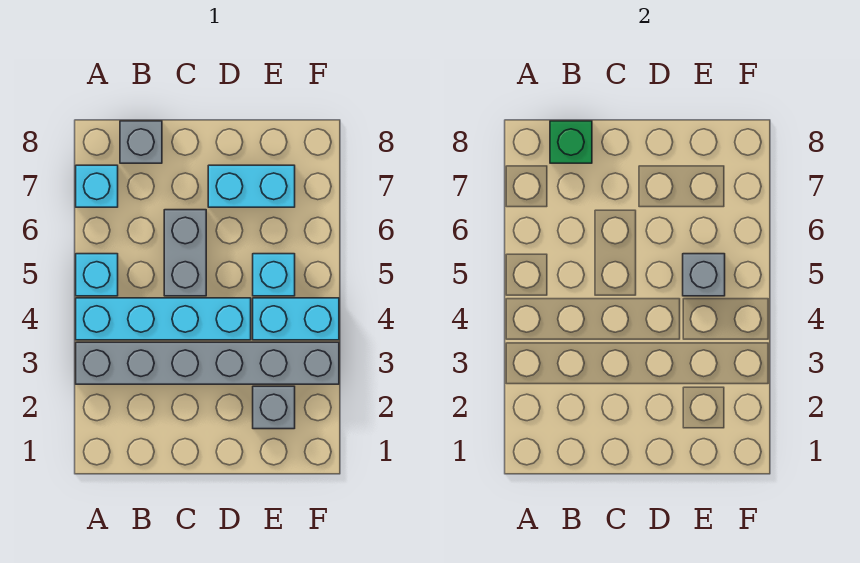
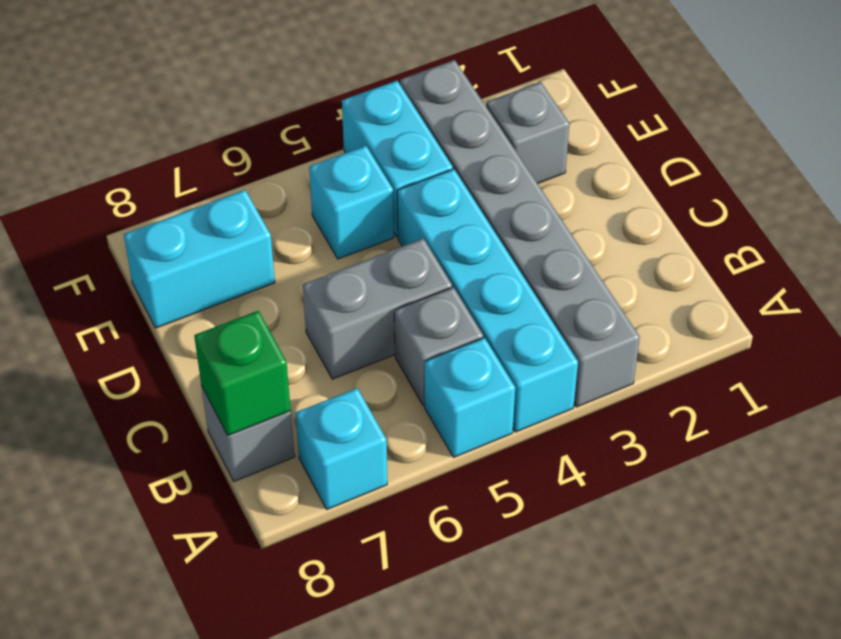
cyan brick D7:E7 level 1 -> cyan brick E7:E8 level 1
grey brick E5 level 2 -> grey brick B5 level 1

